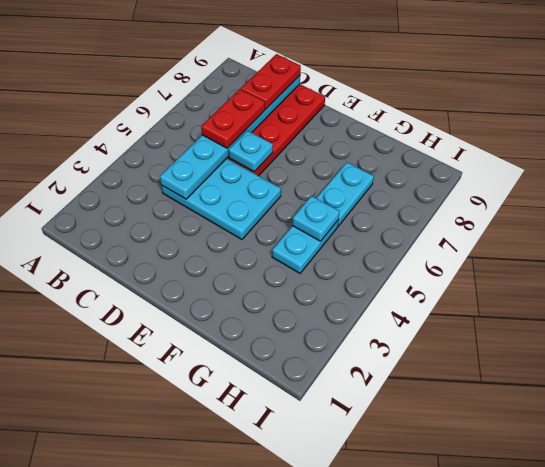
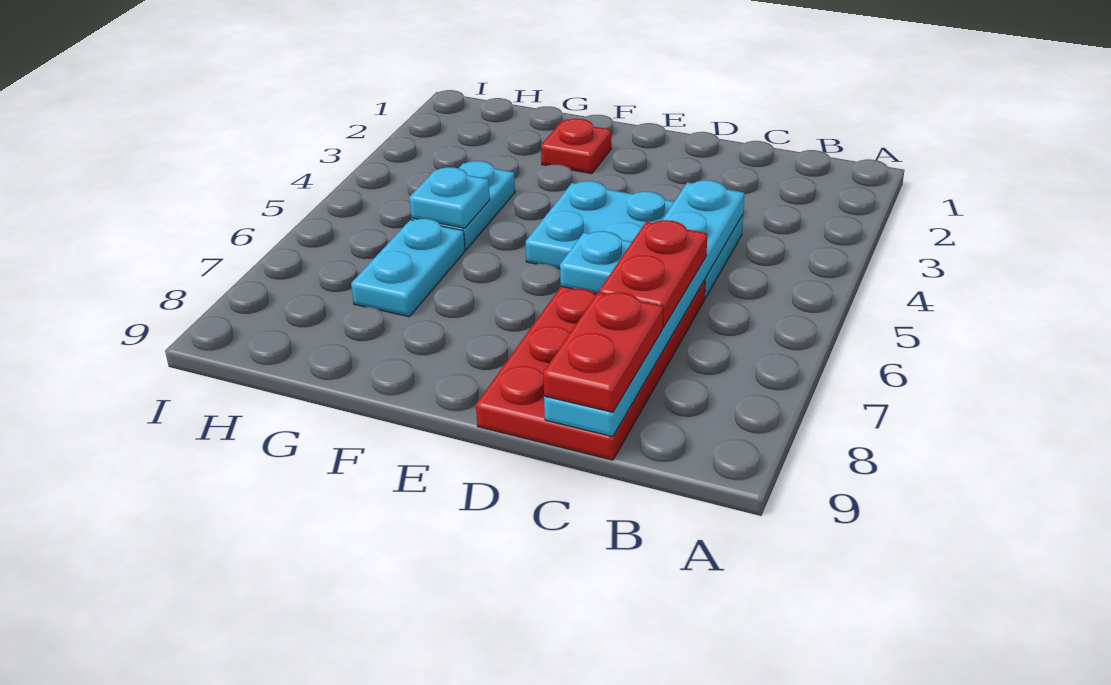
none -> red plate F2 level 1

